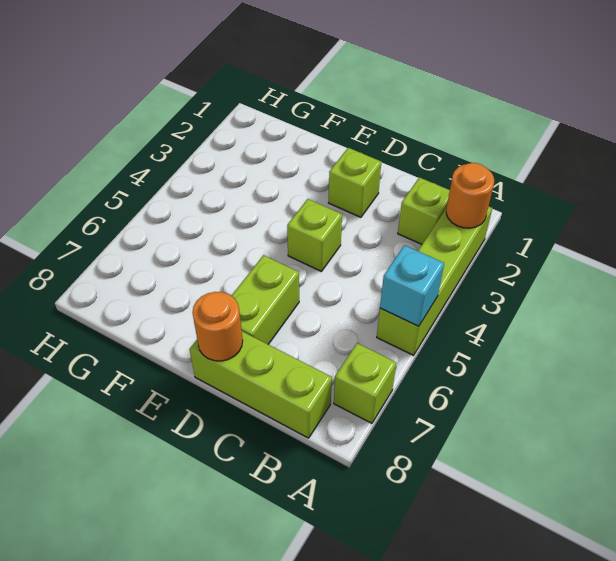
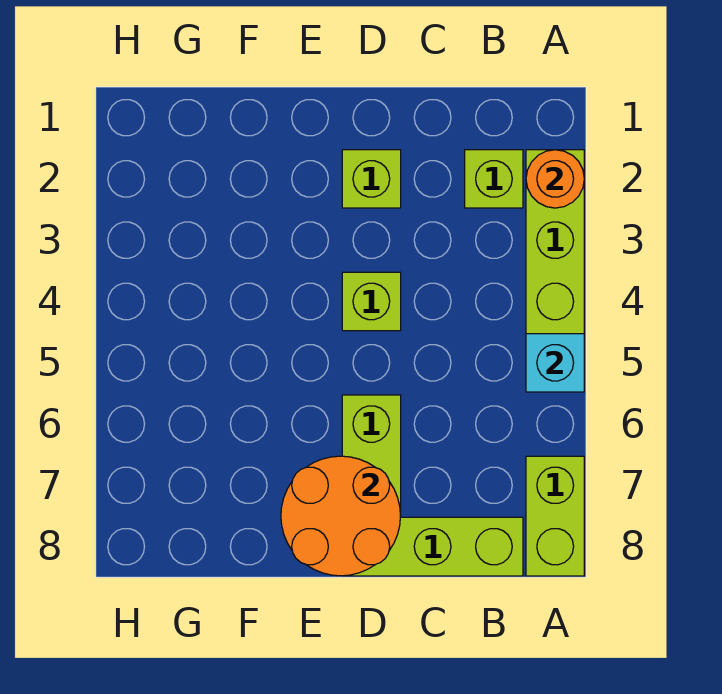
lime brick A7 level 1 -> lime brick A7:A8 level 1
orange round brick D8 level 2 -> orange round brick D7:E8 level 2

